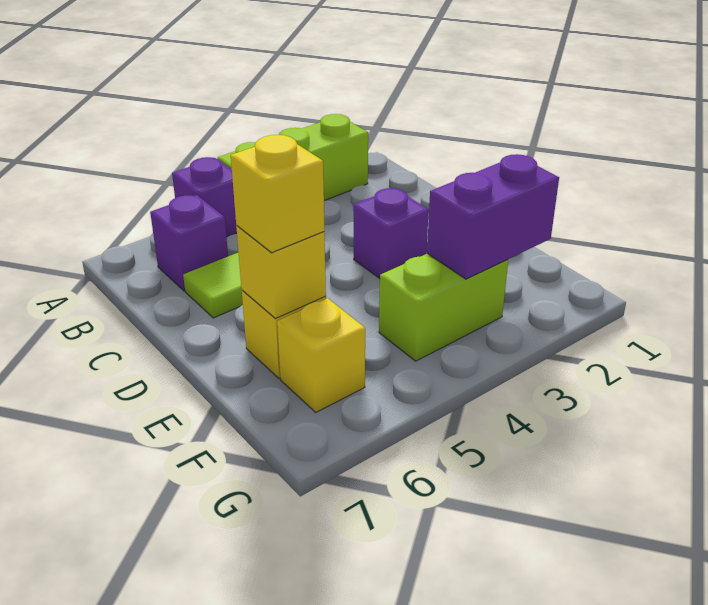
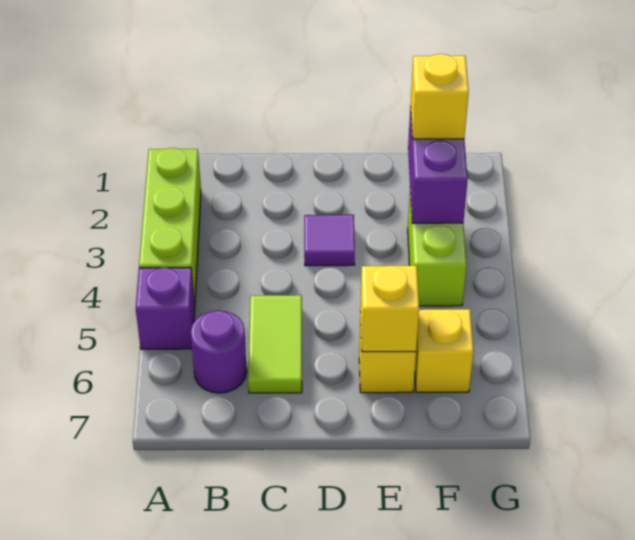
purple brick B6 level 1 -> purple round brick B6 level 1
purple brick D3 level 1 -> purple tile D3 level 1
yellow brick E6 level 3 -> yellow brick F2 level 3

